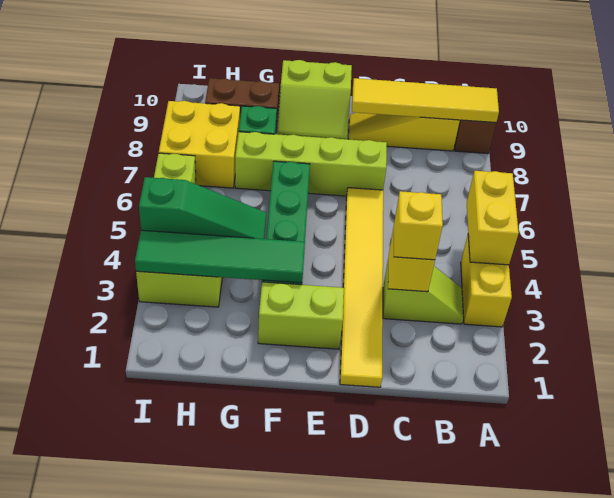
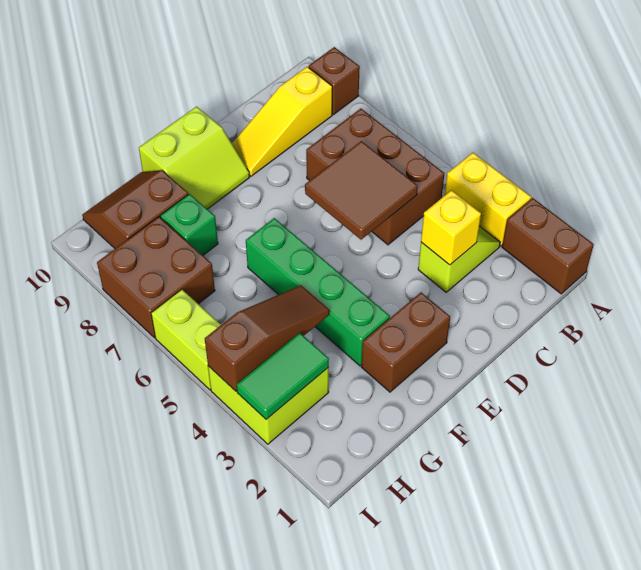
none -> brown brick A1:A2 level 1
yellow brick A4:A5 level 2 -> none
yellow tile A9:D9 level 2 -> none
none -> brown brick B5:C7 level 1
yellow brick C3 level 3 -> none
none -> brown tile C5:D6 level 2
yellow tile D1:D6 level 1 -> none
lime brick D7:G7 level 1 -> none
lime brick E2:F2 level 1 -> brown brick E2:F2 level 1
green tile F3:I3 level 2 -> green tile H3:I3 level 2
green slope G4:I4 level 2 top I -> brown slope G4:I4 level 2 top I
yellow brick H7:I8 level 1 -> brown brick H7:I8 level 1

